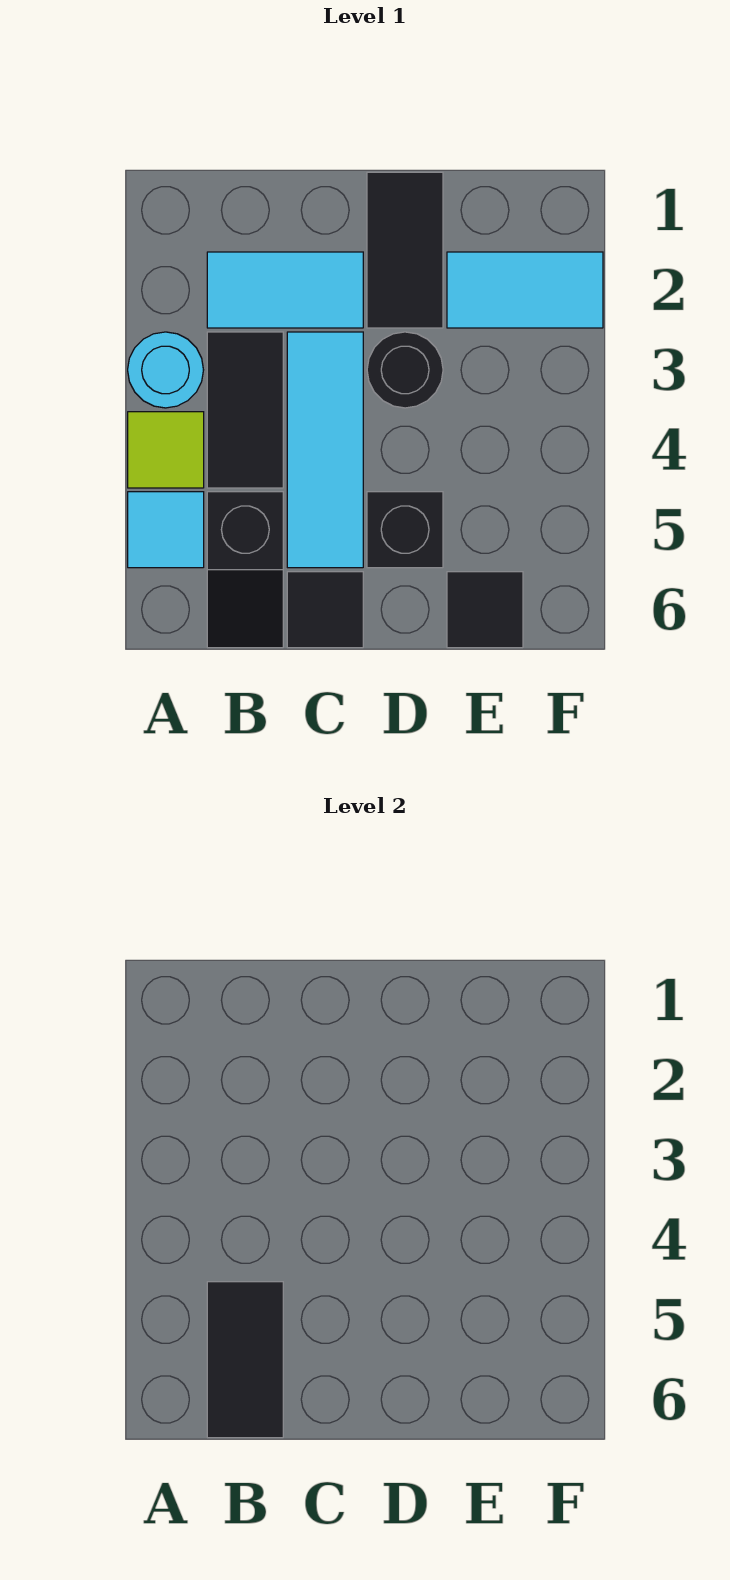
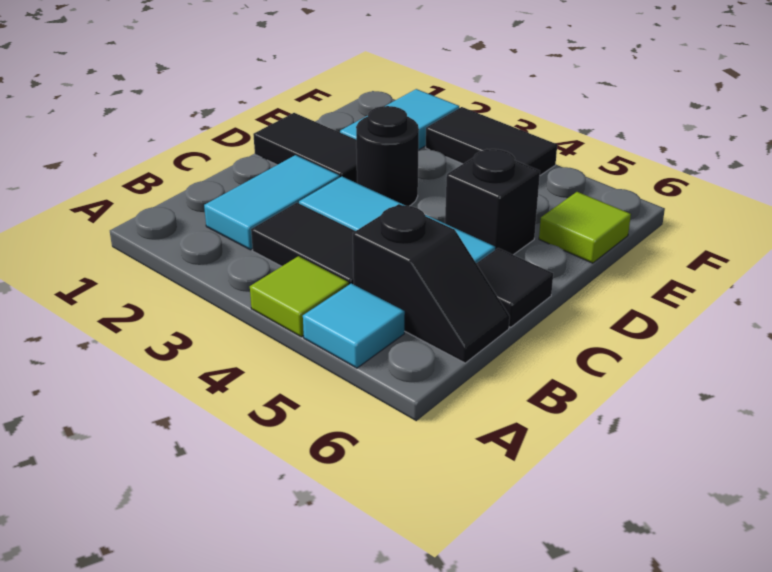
cyan round brick A3 level 1 -> none
black tile B5:B6 level 2 -> black tile F3:F4 level 1
black tile E6 level 1 -> lime tile E6 level 1

